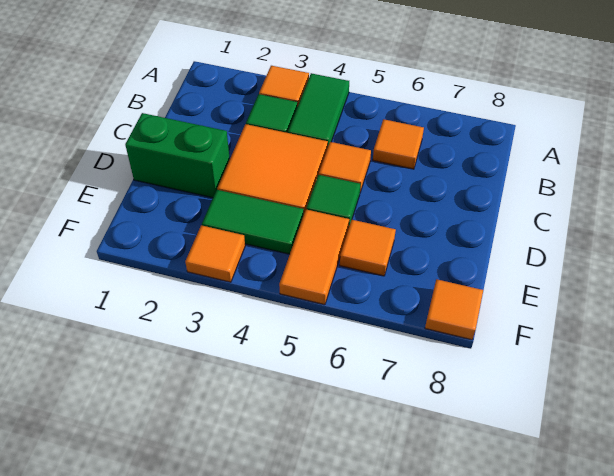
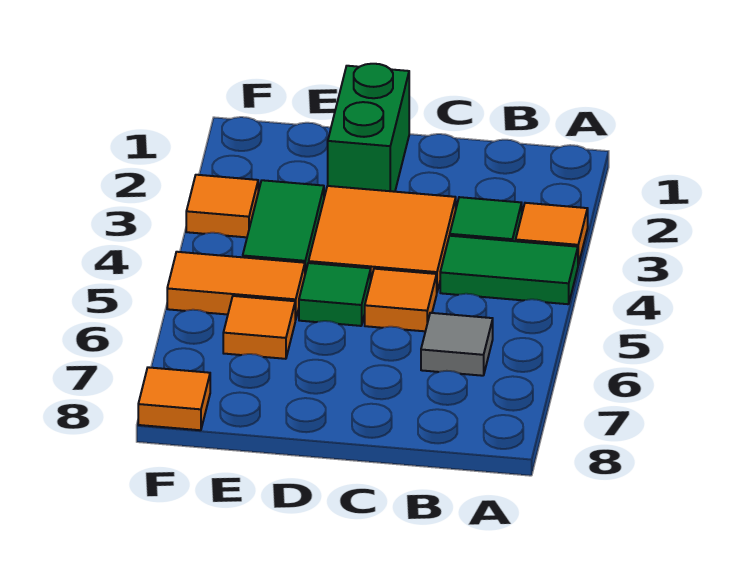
orange tile B6 level 1 -> grey tile B6 level 1

